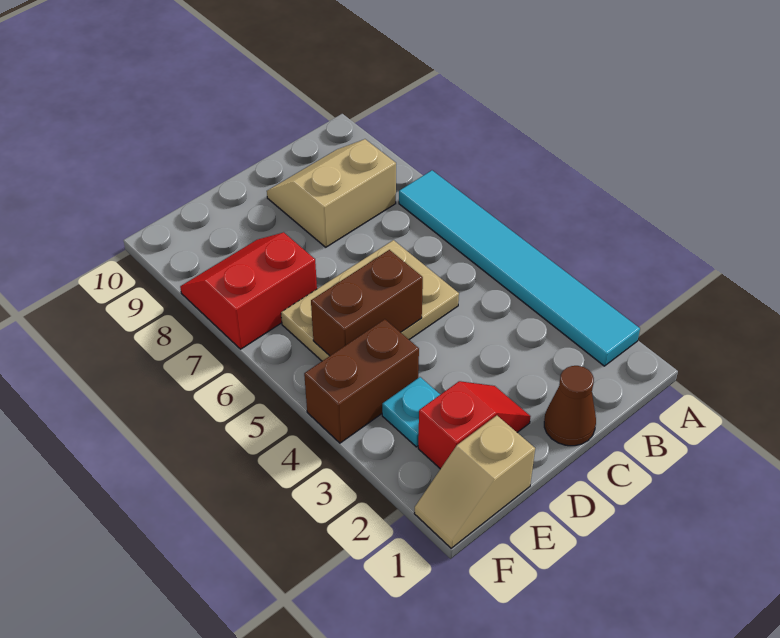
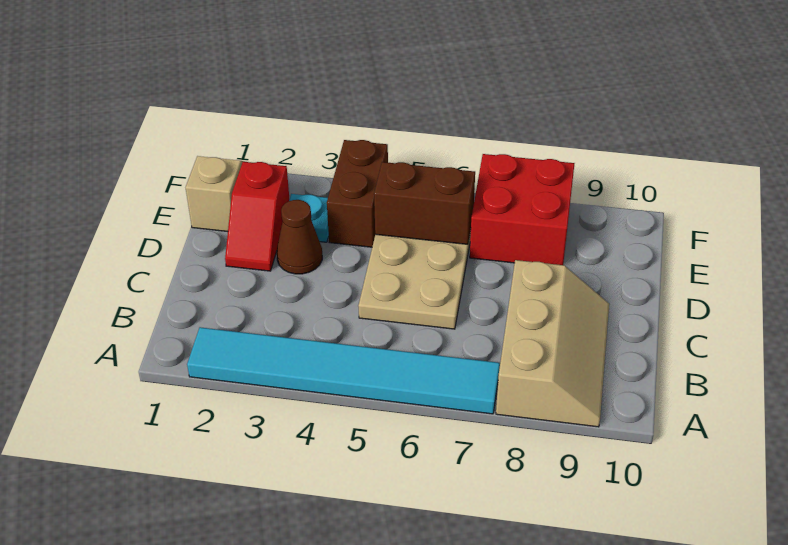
tan slope B8:C9 level 1 top 8 -> tan slope A8:C9 level 1 top 8
brown cone C1 level 1 -> brown cone D3 level 1
brown brick D5:E5 level 2 -> brown brick E5:E6 level 2
red slope E7:F8 level 1 top 7 -> red brick E7:F8 level 1

